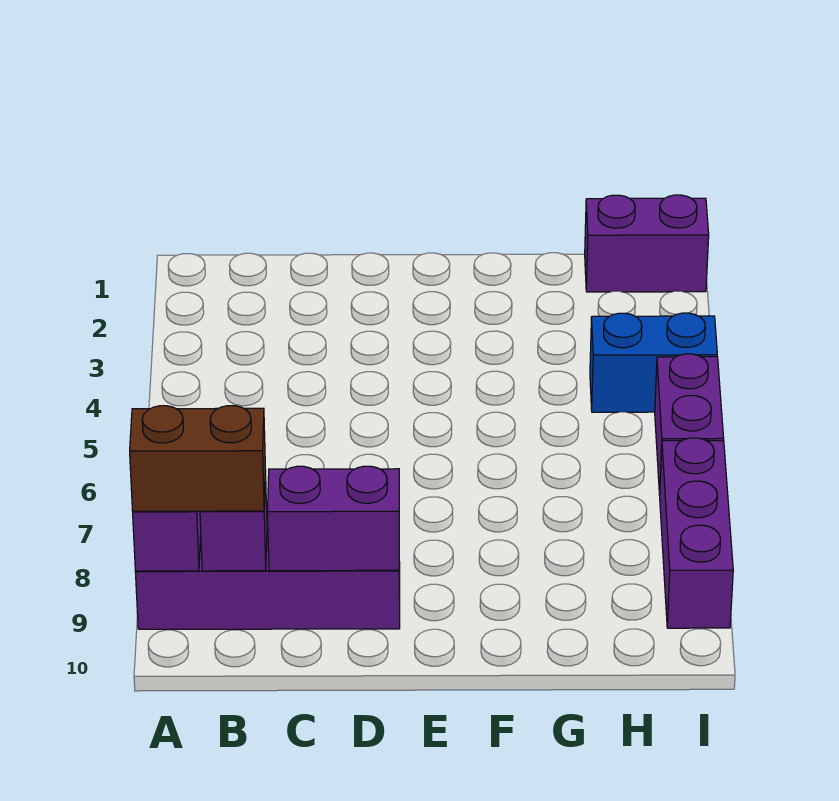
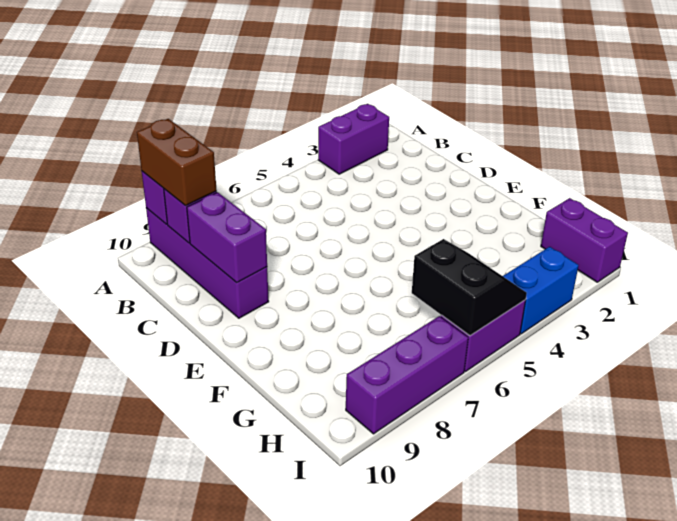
none -> purple brick A2:A3 level 1
blue brick H4:I4 level 1 -> blue brick I3:I4 level 1
none -> black slope H5:I6 level 2 top 6

